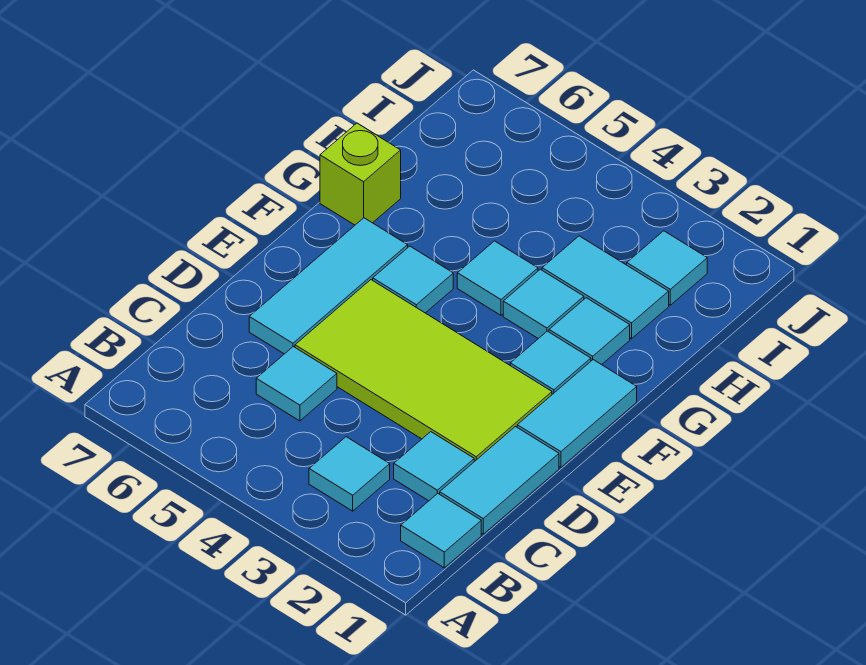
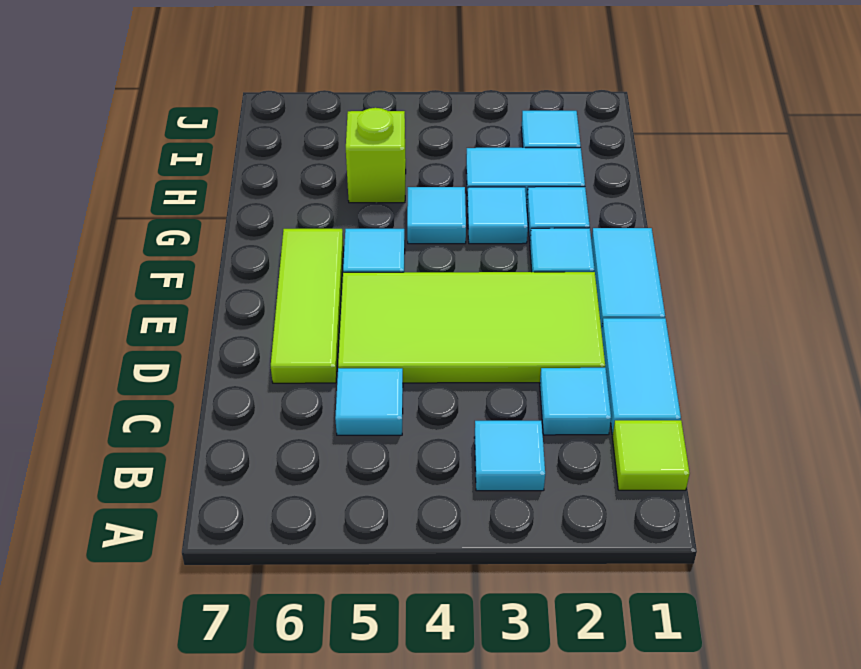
cyan tile B1 level 1 -> lime tile B1 level 1
cyan tile D6:F6 level 1 -> lime tile D6:F6 level 1
lime brick G7 level 1 -> lime brick H5 level 1

